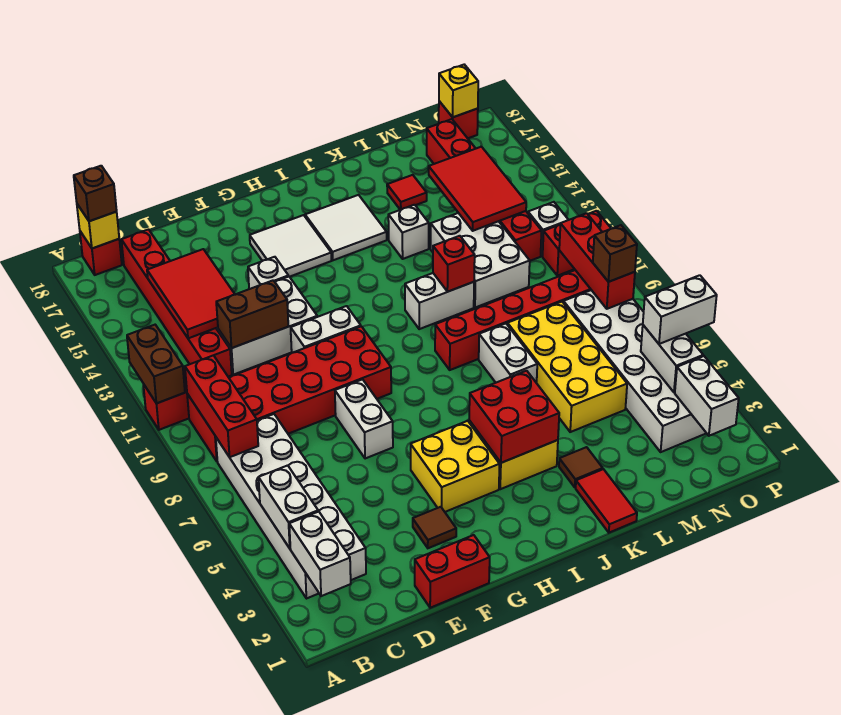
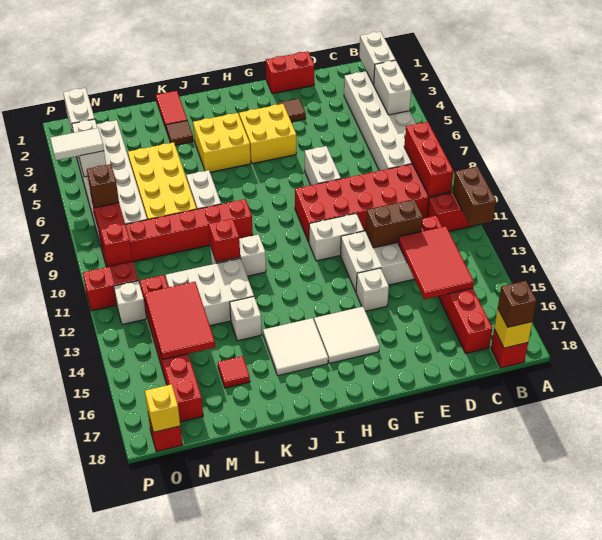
red brick I4:J5 level 2 -> none
white brick L11:M13 level 1 -> white brick K12:M13 level 1
white brick O5:P5 level 3 -> white tile O5:P5 level 3

